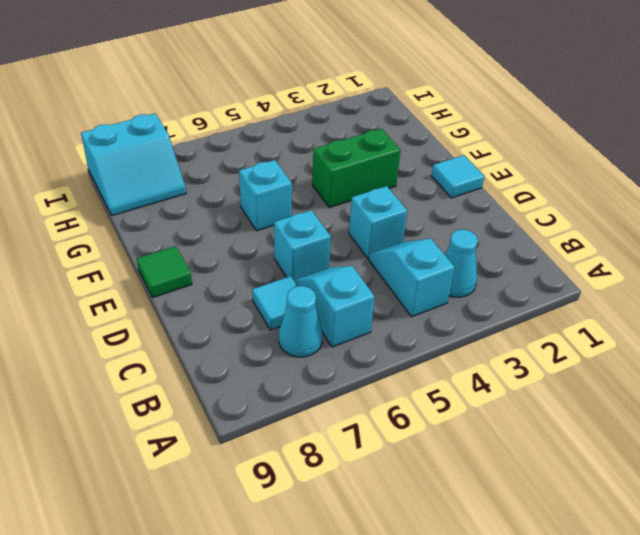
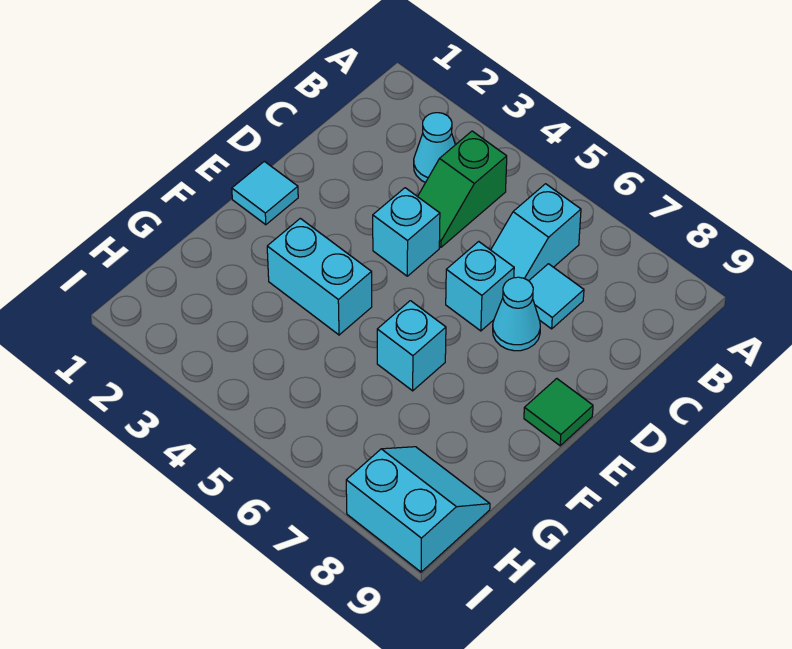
cyan slope B4:C4 level 1 top B -> green slope B4:C4 level 1 top B
cyan cone B7 level 1 -> cyan cone D7 level 1
green brick F3:F4 level 1 -> cyan brick F3:F4 level 1

